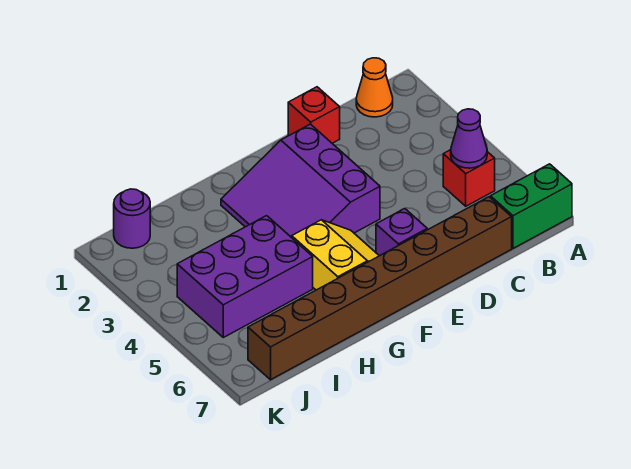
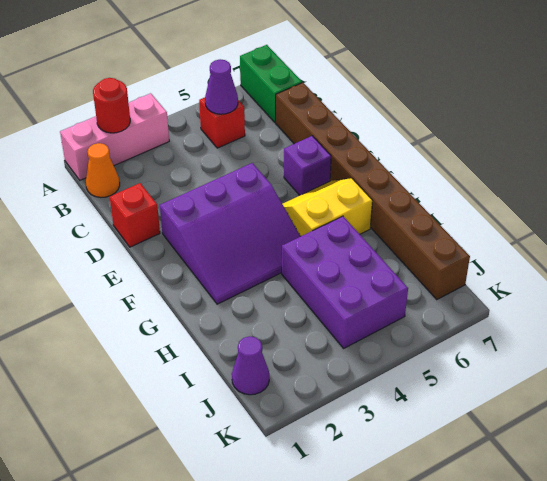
none -> pink brick A1:A3 level 1
none -> red round brick A2 level 2
purple round brick J1 level 1 -> purple cone J1 level 1

